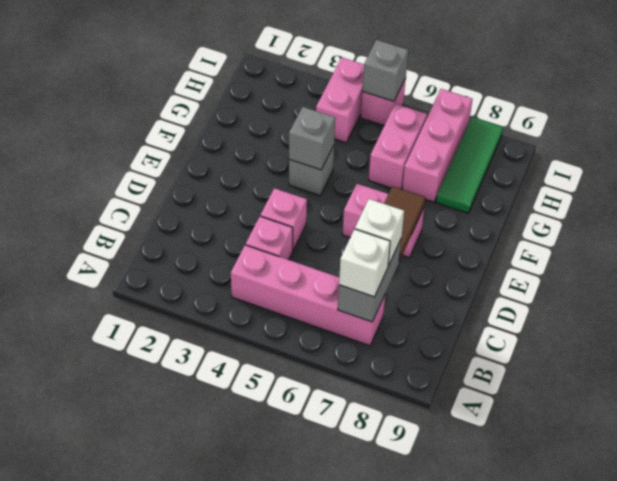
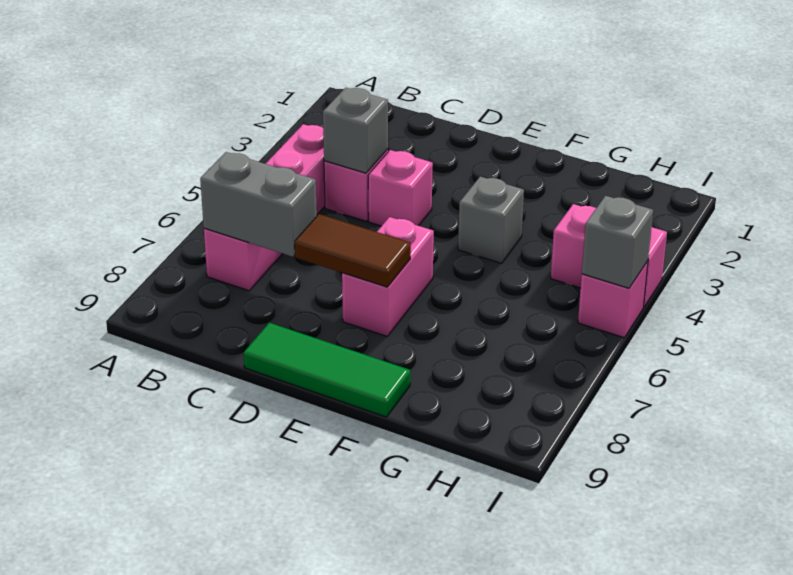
white brick B7 level 3 -> none
white brick C7 level 3 -> none
grey brick F4 level 2 -> grey brick C4 level 2
pink brick G6:H6 level 1 -> none
pink brick G7:I7 level 1 -> none
green tile G8:I8 level 1 -> green tile D9:F9 level 1

